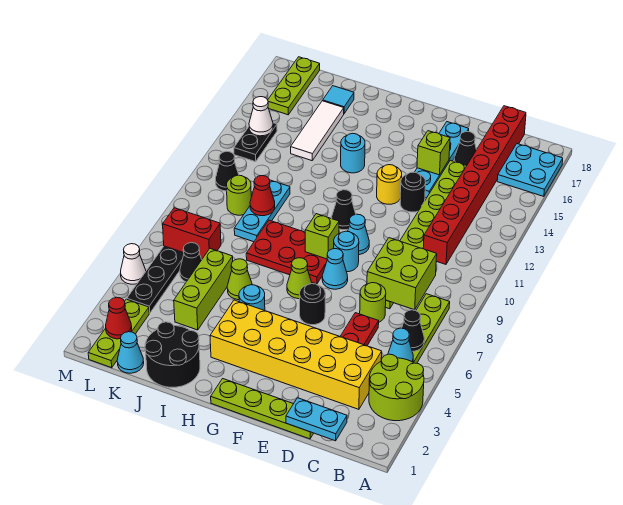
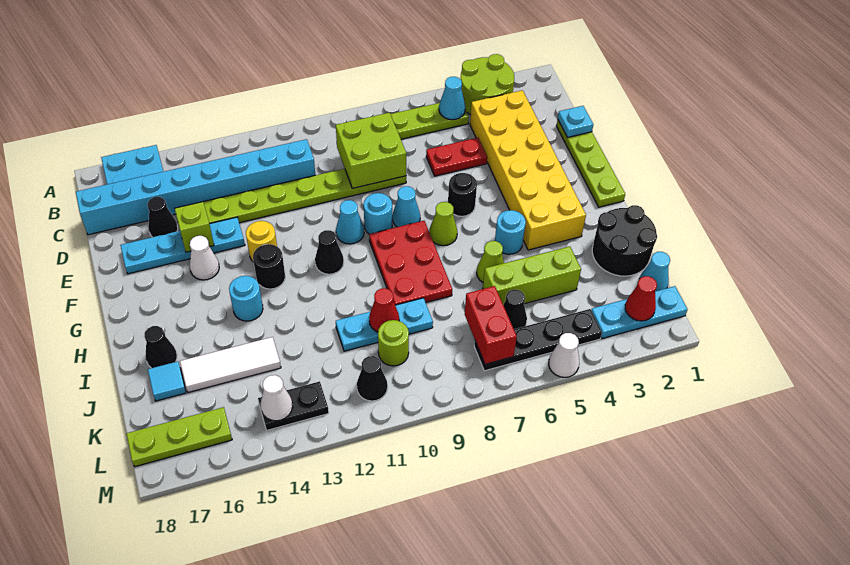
black cone B6 level 2 -> black cone I17 level 1
cyan plate C1:D1 level 2 -> cyan plate D1 level 2
red brick C11:C18 level 1 -> cyan brick C11:C18 level 1
lime round brick D7 level 1 -> none
black round brick E13 level 1 -> black round brick G13 level 1
none -> white cone F15 level 1
lime brick G9 level 2 -> none
lime plate L1:L3 level 1 -> cyan plate L1:L3 level 1

